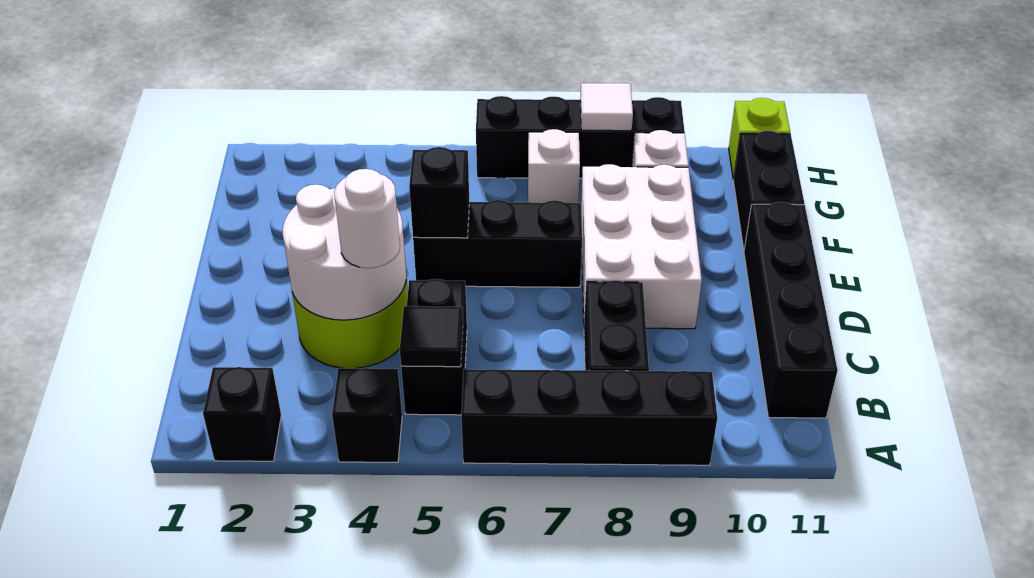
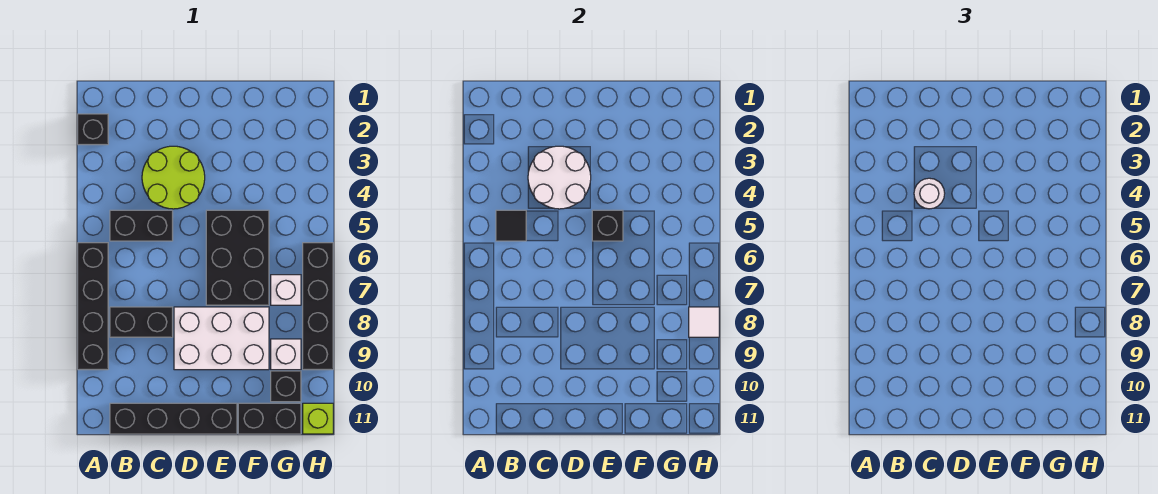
black brick A4 level 1 -> black brick G10 level 1
black brick E5:E7 level 1 -> black brick E5:F7 level 1

